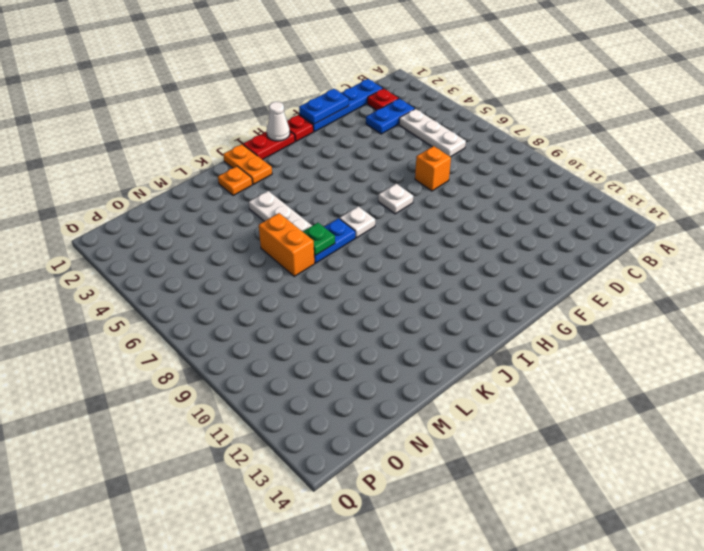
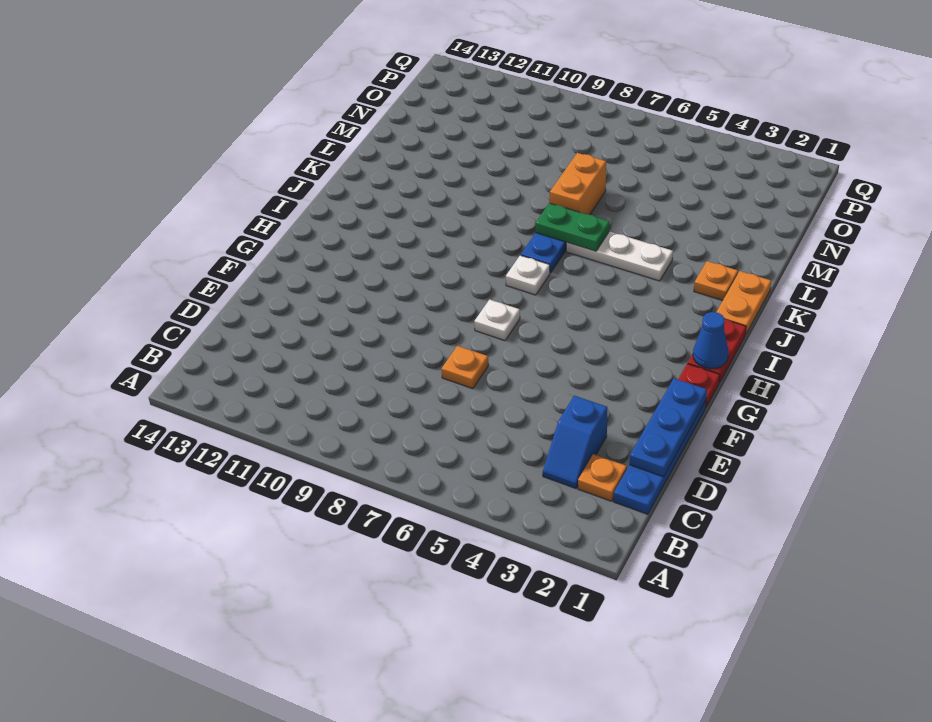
red plate C2 level 1 -> orange plate C2 level 1
blue plate C3:D3 level 1 -> blue slope C3:D3 level 1 top D
white plate C4:C6 level 1 -> none
blue plate E1:F1 level 2 -> blue plate D1:F1 level 2
orange brick E7 level 1 -> orange plate E7 level 1
white cone H1 level 2 -> blue cone H1 level 2
orange plate J1:J2 level 1 -> orange plate J1:K1 level 1
green plate K7 level 2 -> green plate K6:K7 level 2
orange brick L6:L7 level 1 -> orange brick L7:M7 level 1

